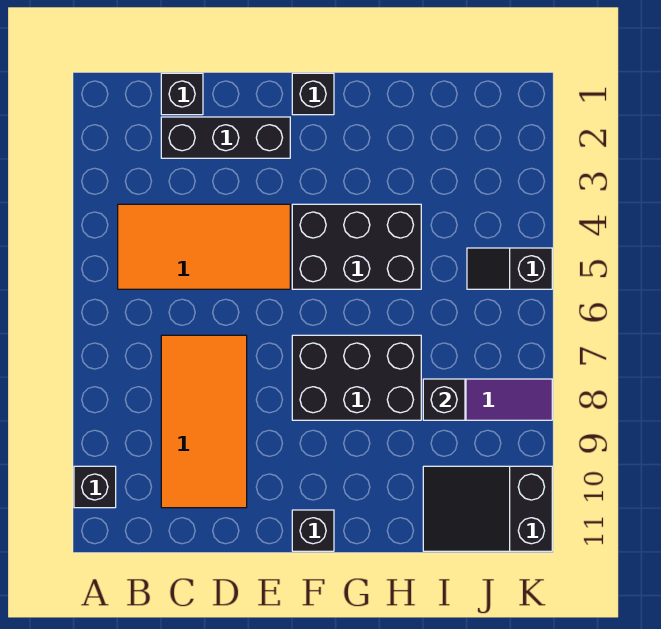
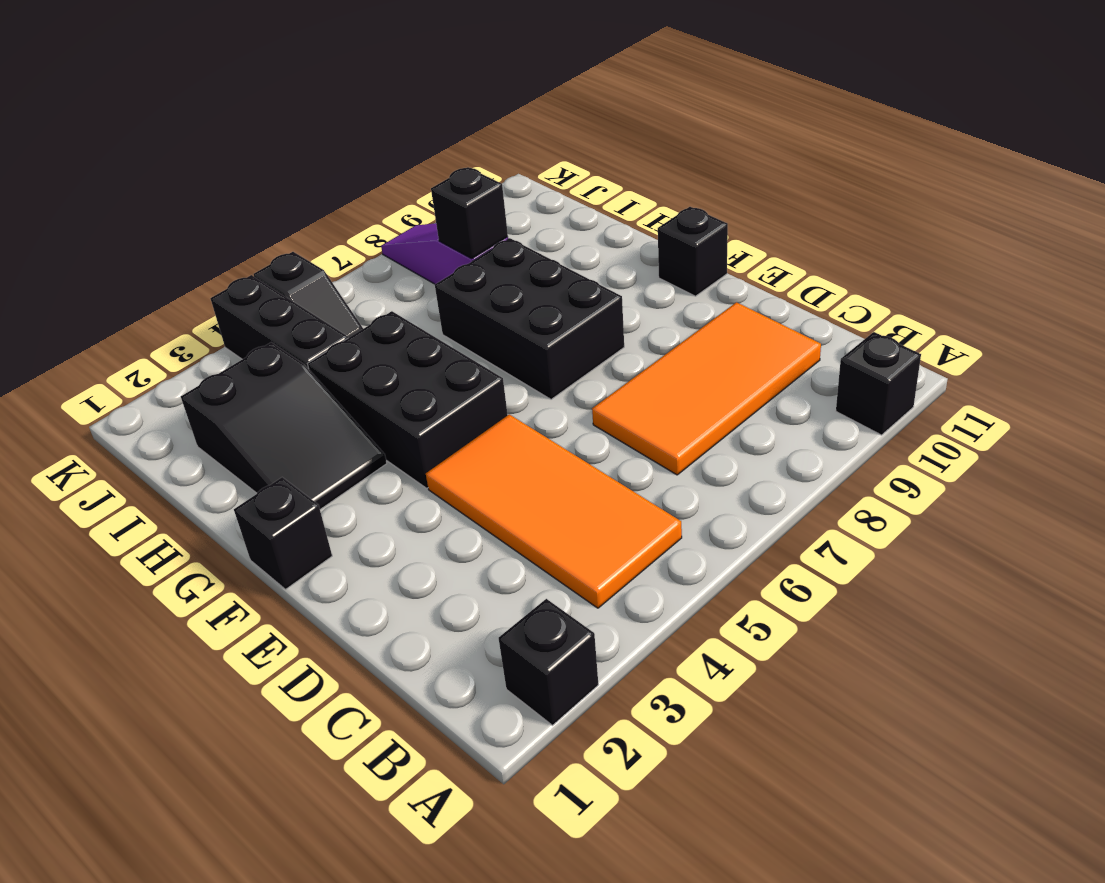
black brick C1 level 1 -> black brick A2 level 1
black brick C2:E2 level 1 -> black brick I4:K4 level 1
black slope I10:K11 level 1 top K -> black slope G2:I3 level 1 top I

